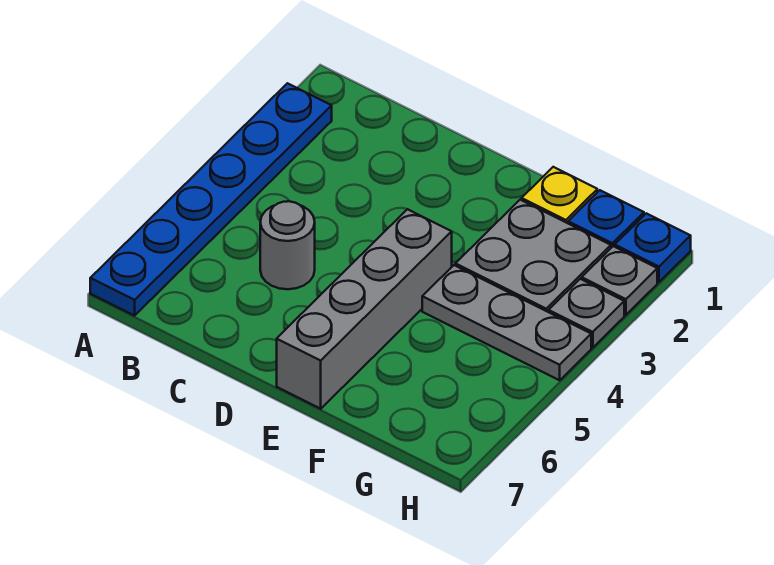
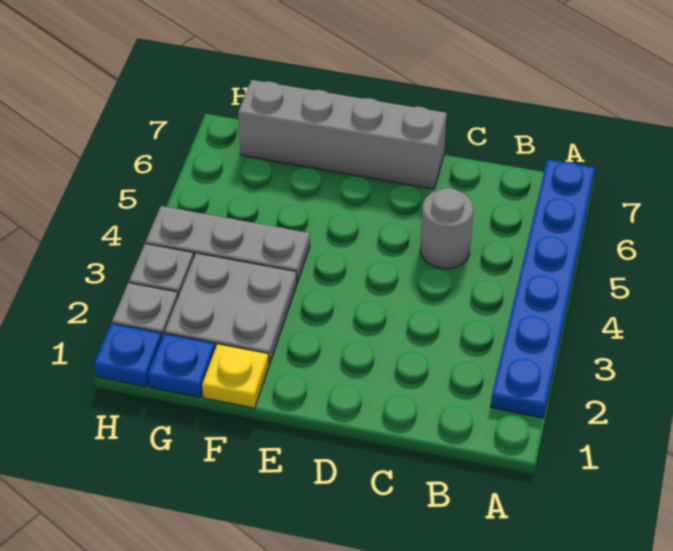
grey brick E4:E7 level 1 -> grey brick D7:G7 level 1

